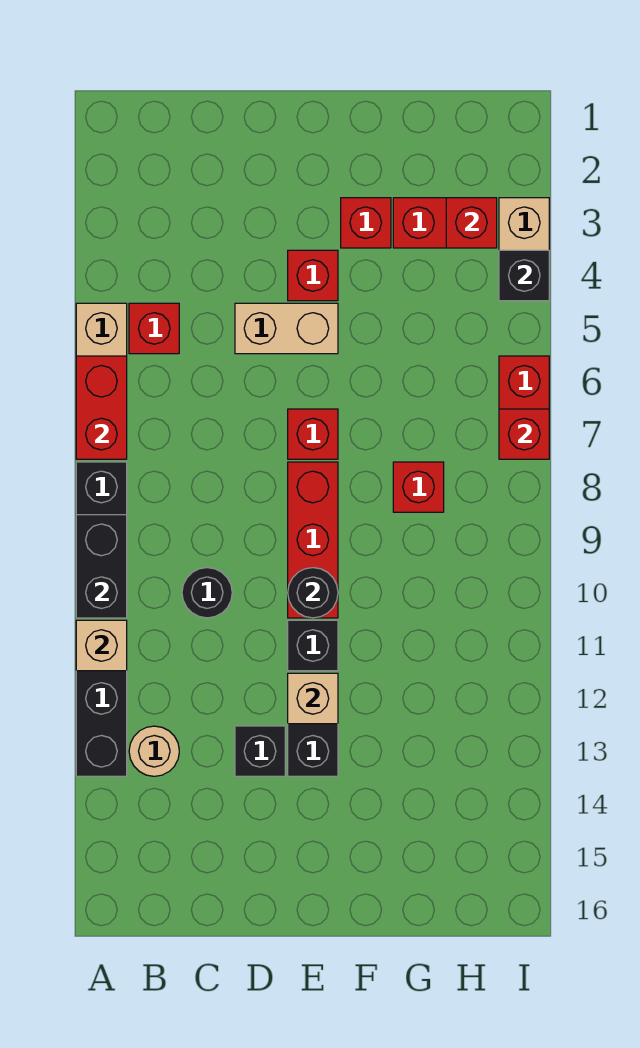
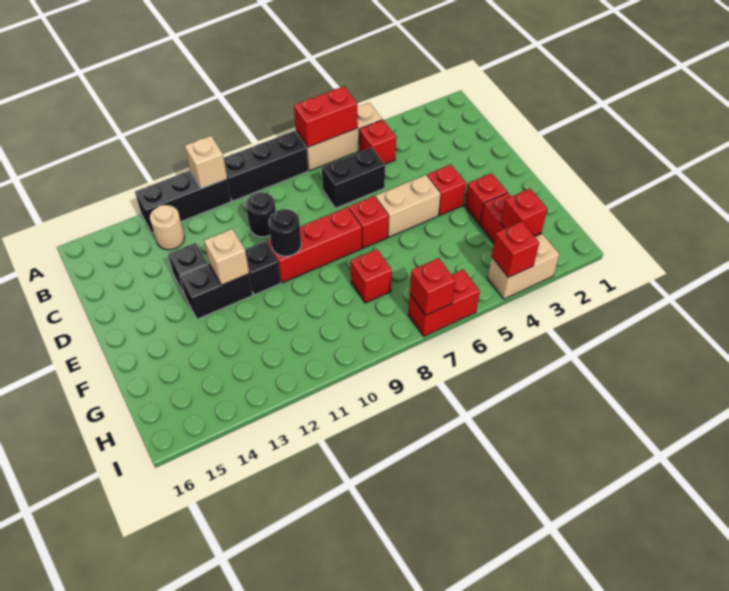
black brick A9:A10 level 2 -> black brick C6:C7 level 1
tan brick D5:E5 level 1 -> tan brick E5:E6 level 1
black brick I4 level 2 -> red brick I4 level 2

